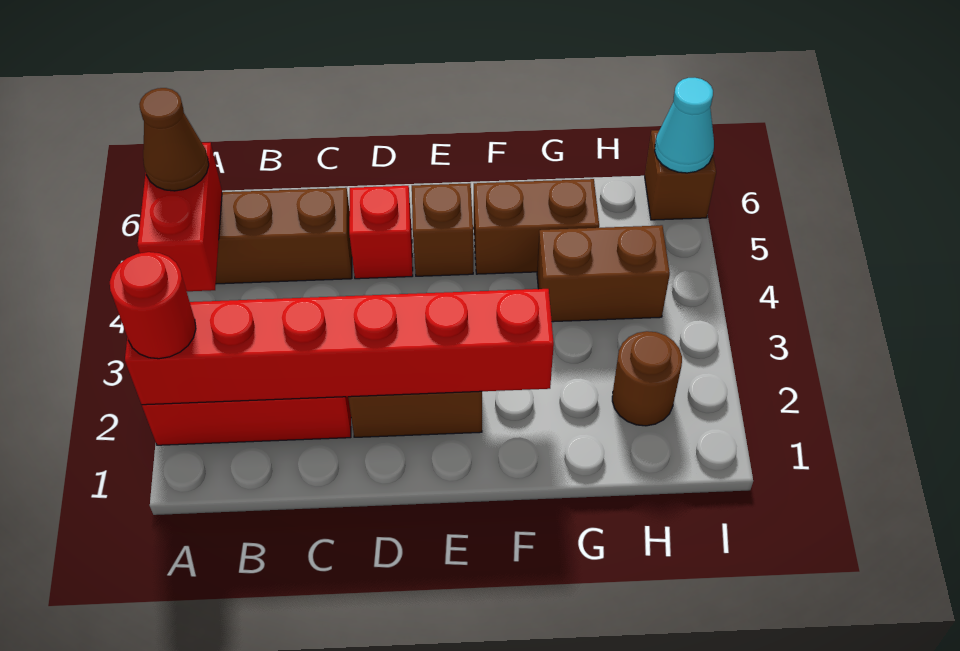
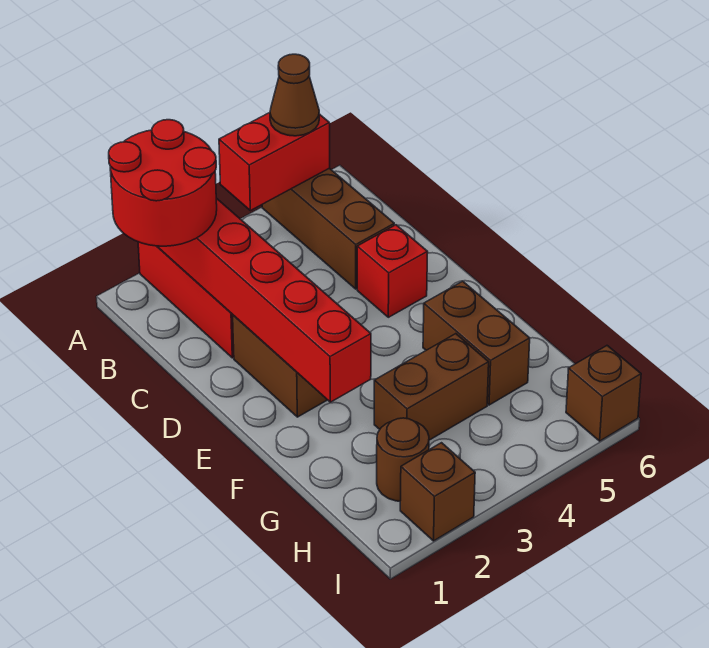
red round brick A2 level 3 -> red round brick A1:B2 level 3
brown brick E5 level 1 -> brown brick I2 level 1
brown brick G4:H4 level 1 -> brown brick G3:G4 level 1
cyan cone I6 level 2 -> none

